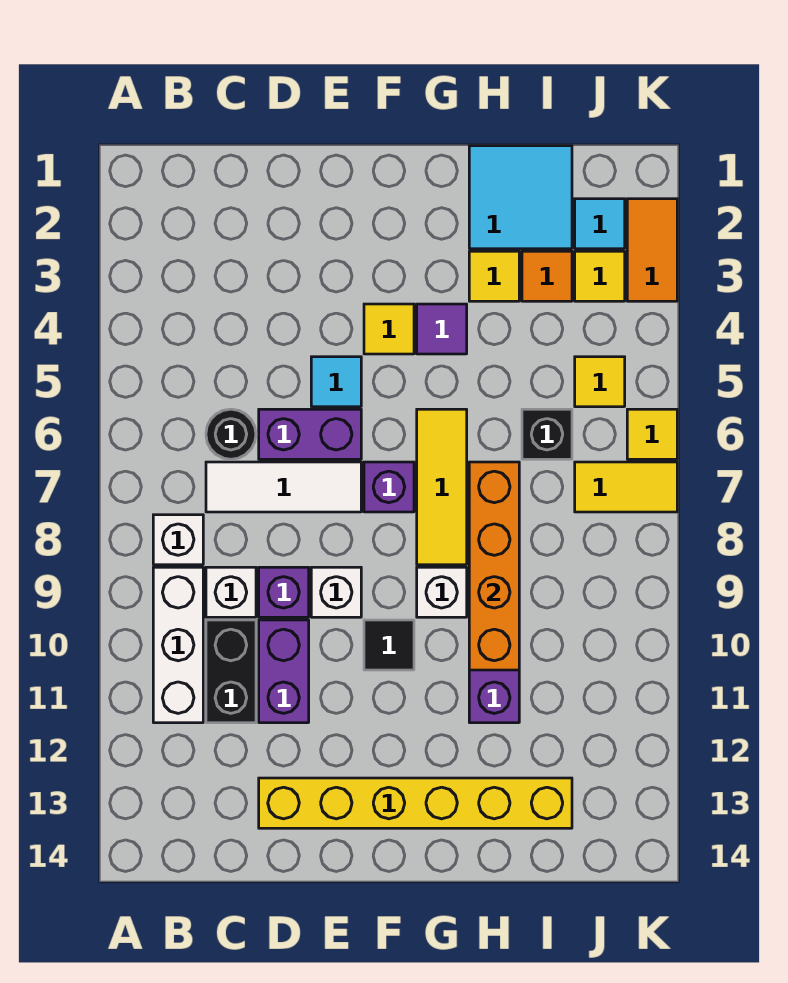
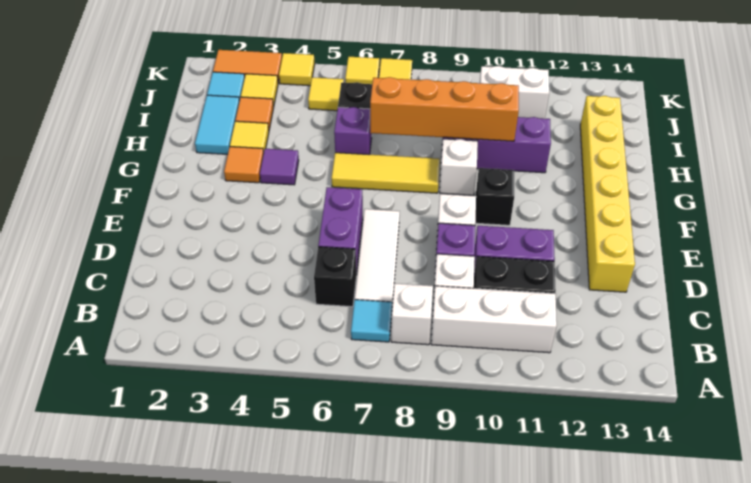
black round brick C6 level 1 -> black brick C6 level 1
cyan tile E5 level 1 -> cyan tile B7 level 1
yellow tile F4 level 1 -> yellow tile K4 level 1
purple brick F7 level 1 -> purple brick H6 level 1
black tile F10 level 1 -> black brick F10 level 1
none -> orange tile G3 level 1
cyan tile H1:I2 level 1 -> cyan tile H2:I2 level 1
none -> white brick J10:J11 level 1

